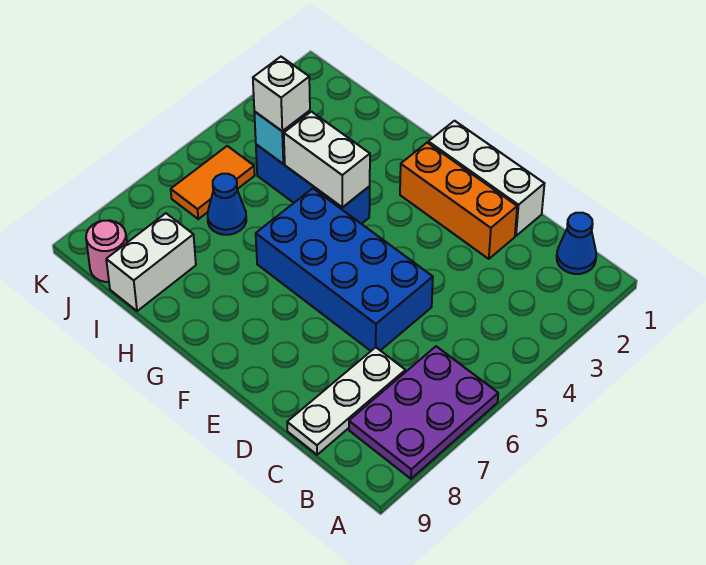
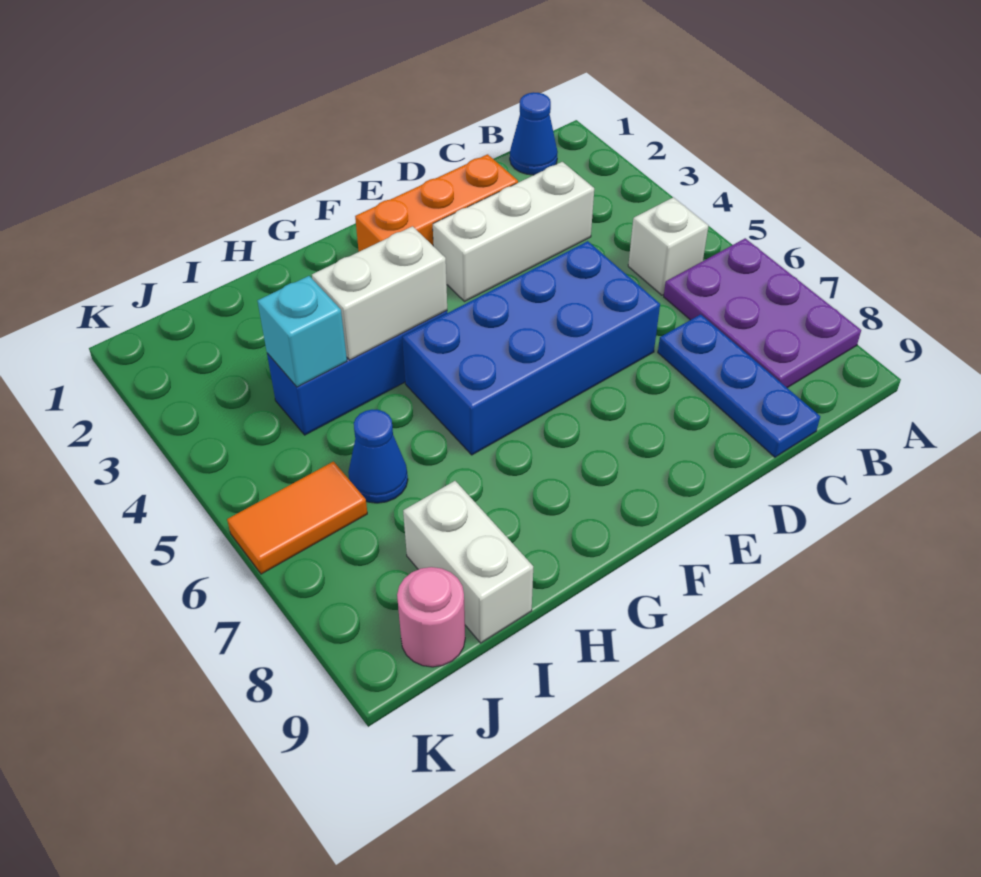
white plate C7:C9 level 1 -> blue plate C7:C9 level 1
white brick D1:F1 level 1 -> white brick C3:E3 level 1
white brick I4 level 3 -> white brick B5 level 1
orange tile J5:J6 level 1 -> orange tile J6:K6 level 1

